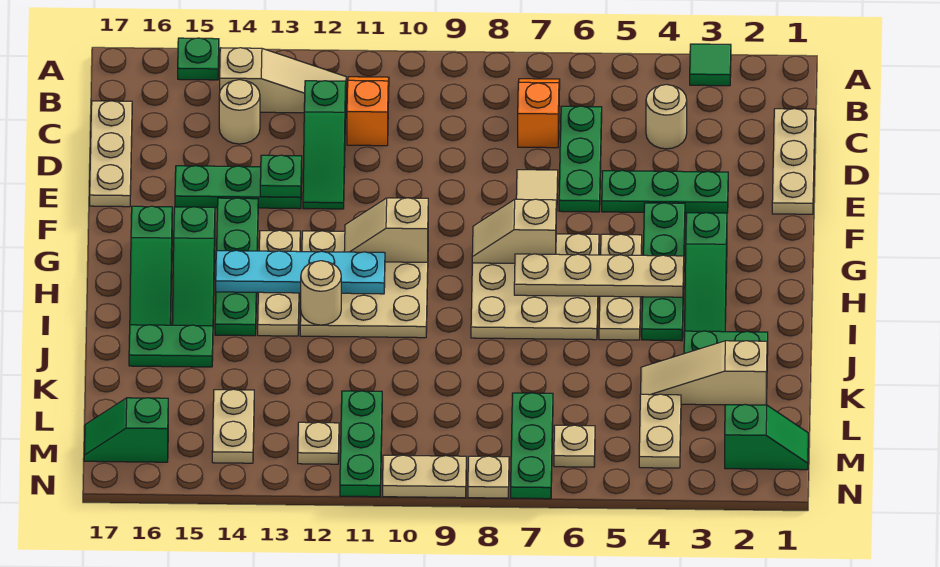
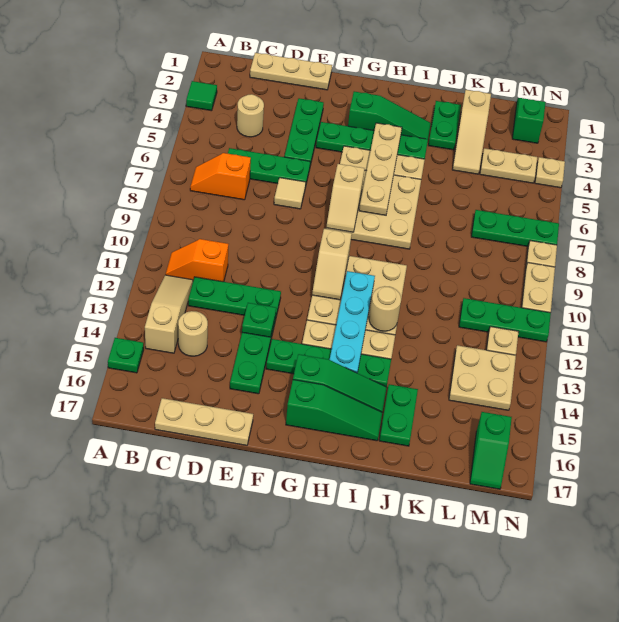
green slope C12:E12 level 1 top C -> green plate C12:E12 level 1
tan plate L14:M14 level 1 -> tan plate L13:M14 level 1
tan plate M6 level 1 -> tan plate N4 level 1

